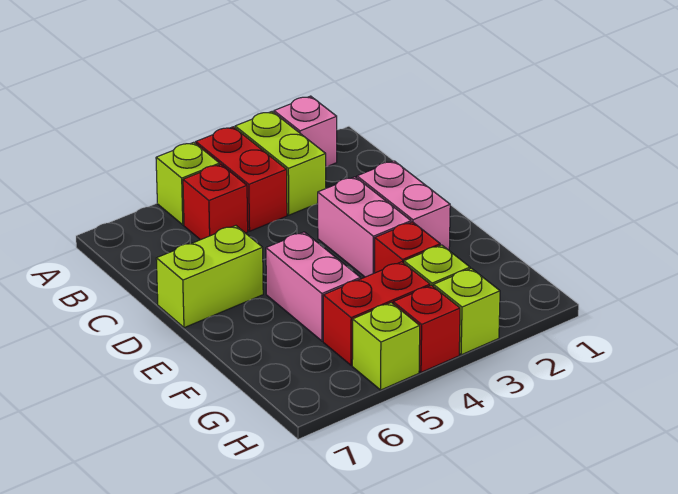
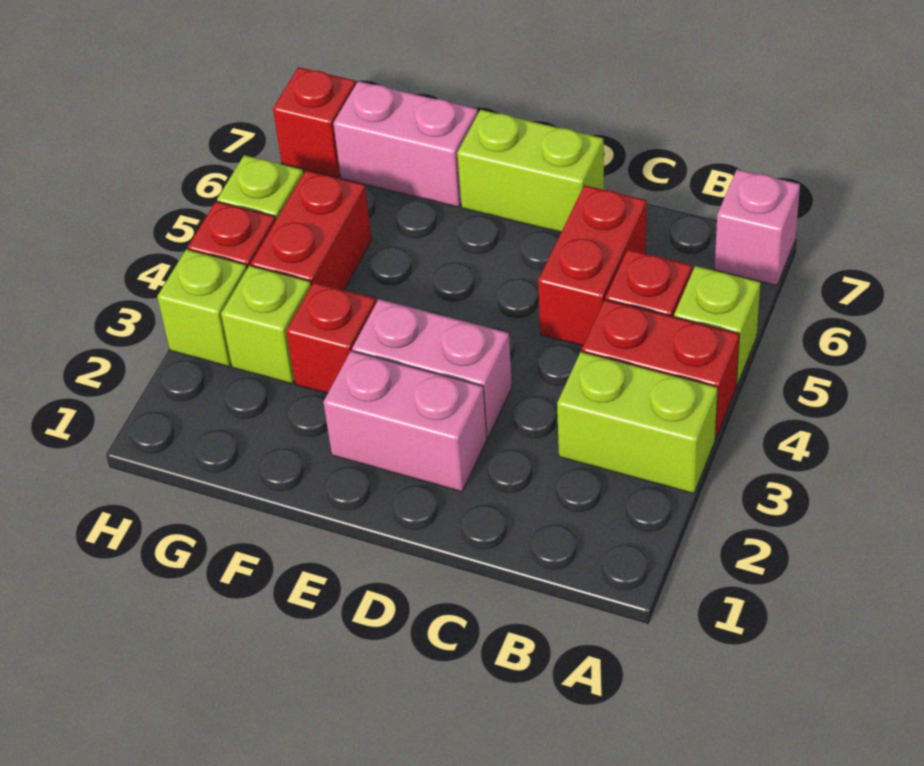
pink brick A2 level 1 -> pink brick A7 level 1
none -> red brick C5:C6 level 1
lime brick D6:D7 level 1 -> lime brick D7:E7 level 1
pink brick E5:F5 level 1 -> pink brick F7:G7 level 1
none -> red brick H7 level 1

